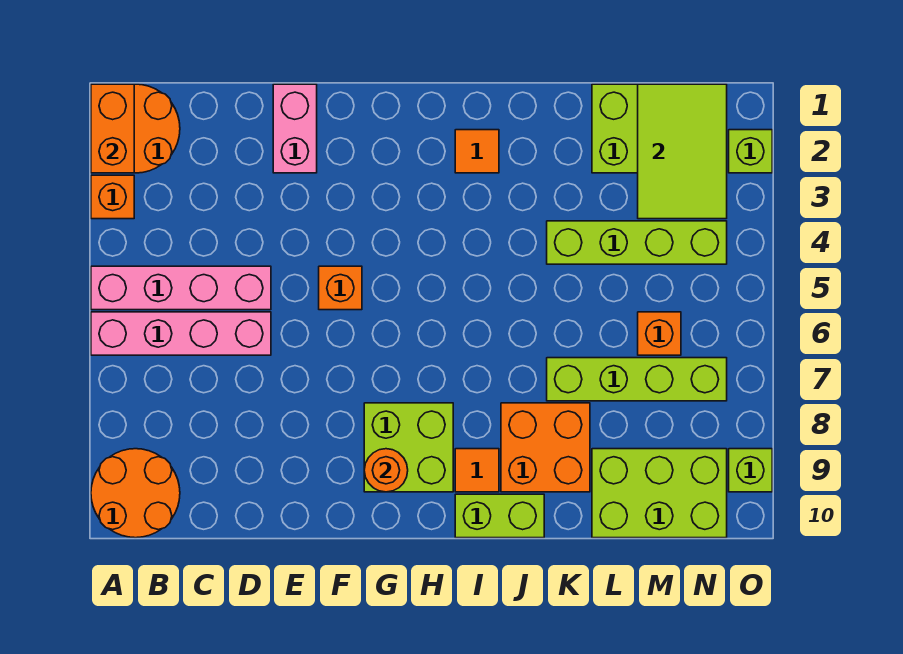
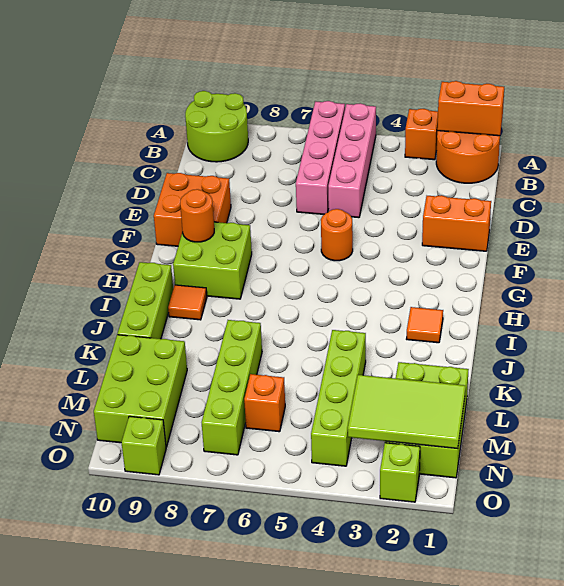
orange round brick A9:B10 level 1 -> lime round brick A9:B10 level 1
pink brick E1:E2 level 1 -> orange brick E1:E2 level 1
orange brick F5 level 1 -> orange round brick F5 level 1
lime brick I10:J10 level 1 -> lime brick I10:K10 level 1
orange brick J8:K9 level 1 -> orange brick E9:F10 level 1

